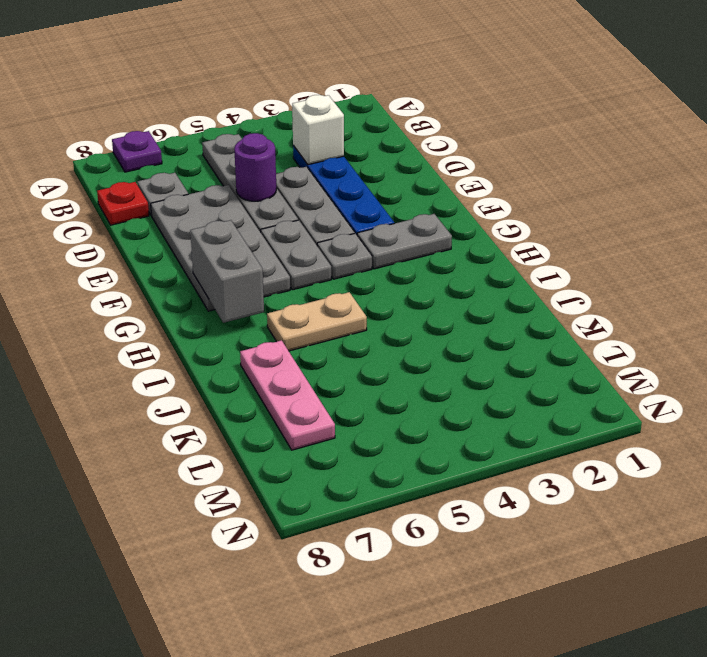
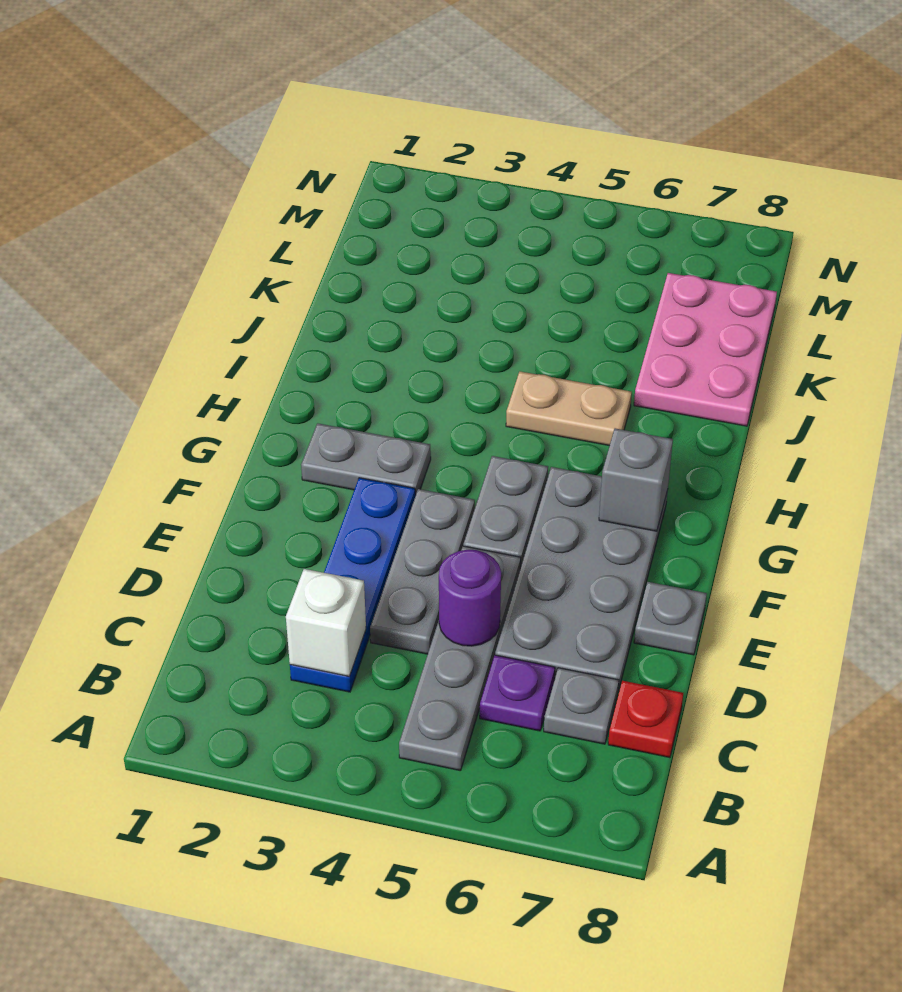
purple plate A7 level 1 -> purple plate C6 level 1
grey plate G4 level 1 -> grey plate E8 level 1
grey brick G7:H7 level 2 -> grey brick G7 level 2
pink plate J7:L7 level 1 -> pink plate J7:L8 level 1

